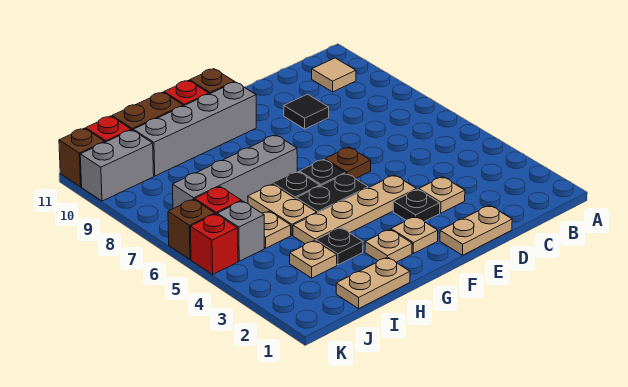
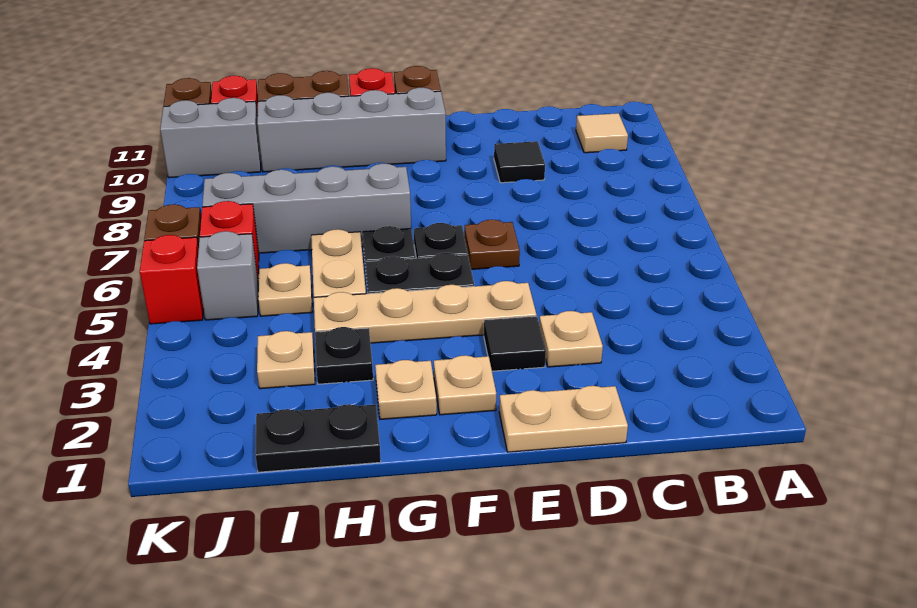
black plate E3 level 1 -> black tile E3 level 1
tan plate H1:I1 level 1 -> black plate H1:I1 level 1

